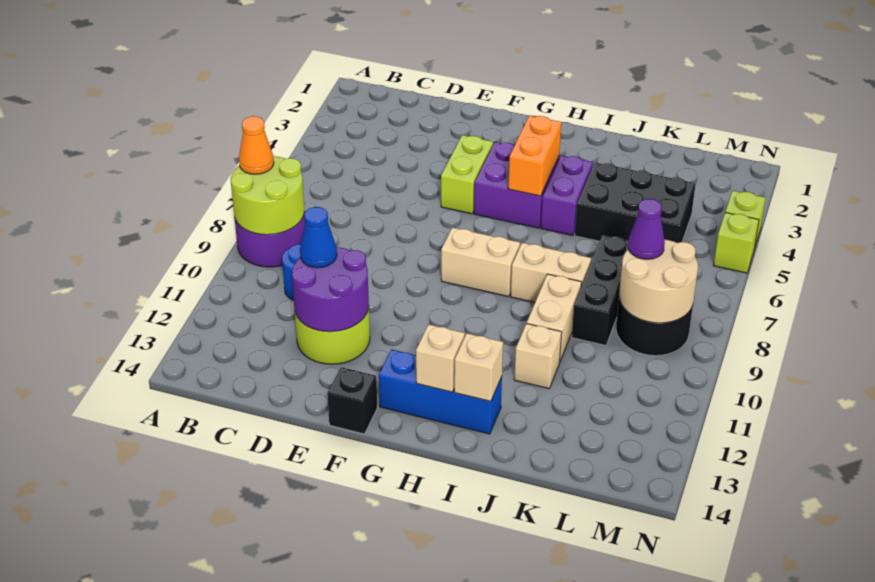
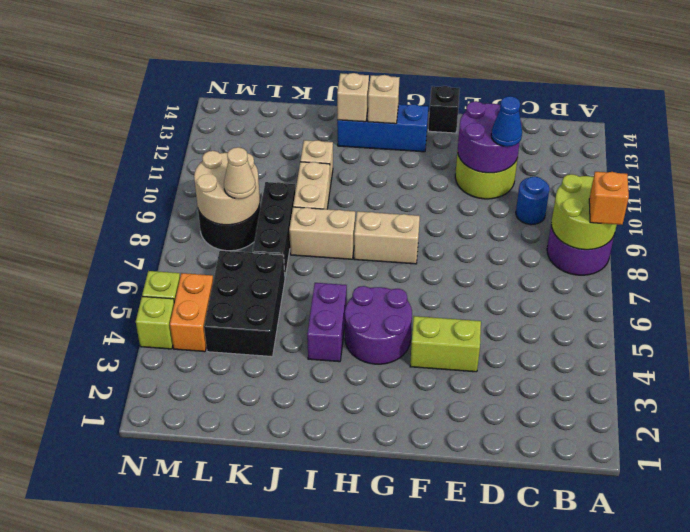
orange cone A8 level 3 -> orange brick A8 level 3
lime brick F4:F5 level 1 -> lime brick E4:F4 level 1
purple brick G4:H5 level 1 -> purple round brick G4:H5 level 1
orange brick H4:H5 level 2 -> orange brick M4:M5 level 1
black brick J4:L5 level 1 -> black brick K4:L6 level 1
purple cone L8 level 3 -> tan cone L8 level 3

